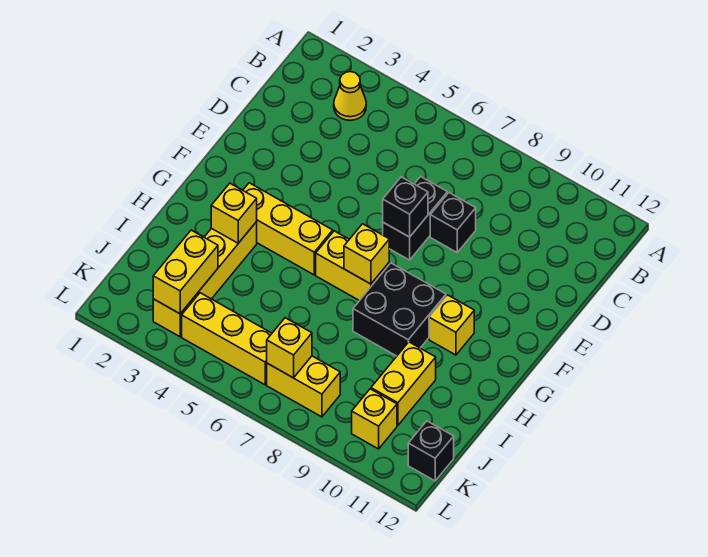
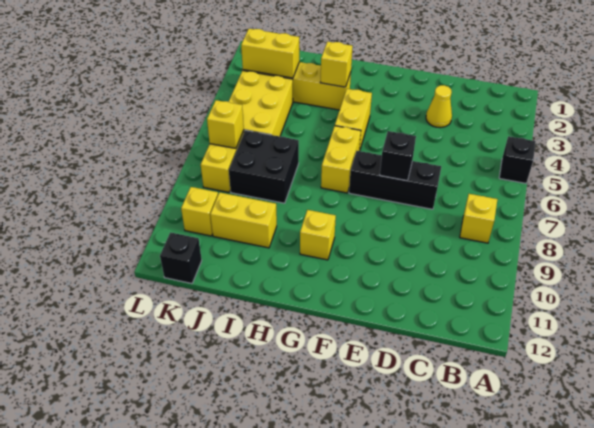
yellow cone B3 level 1 -> yellow cone D3 level 1
black brick D7:E7 level 1 -> black brick D7:F7 level 1
black brick D8 level 1 -> black brick A5 level 1
yellow brick G3:G5 level 1 -> yellow brick G4:G5 level 1
yellow brick G7 level 2 -> yellow brick B8 level 1
black brick G8:H9 level 1 -> black brick I7:J8 level 1
yellow brick K4:K6 level 1 -> yellow brick J4:K6 level 1

